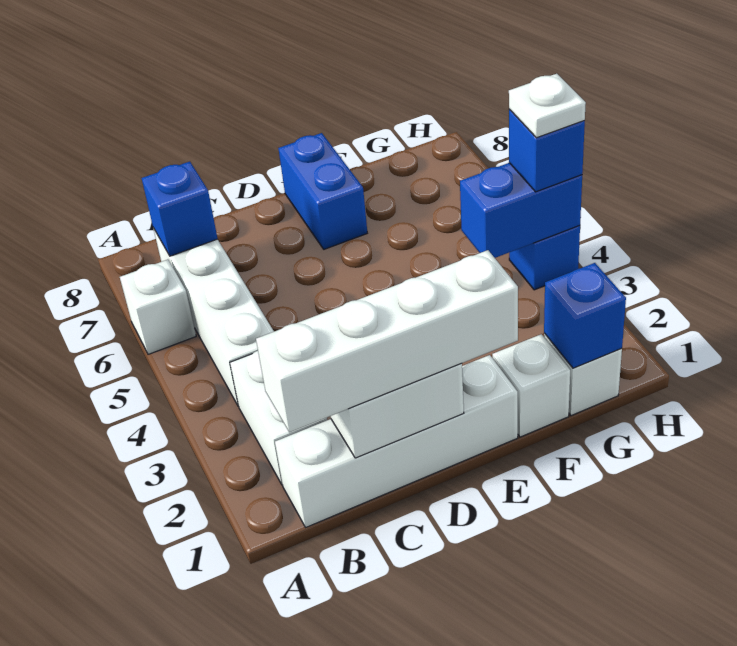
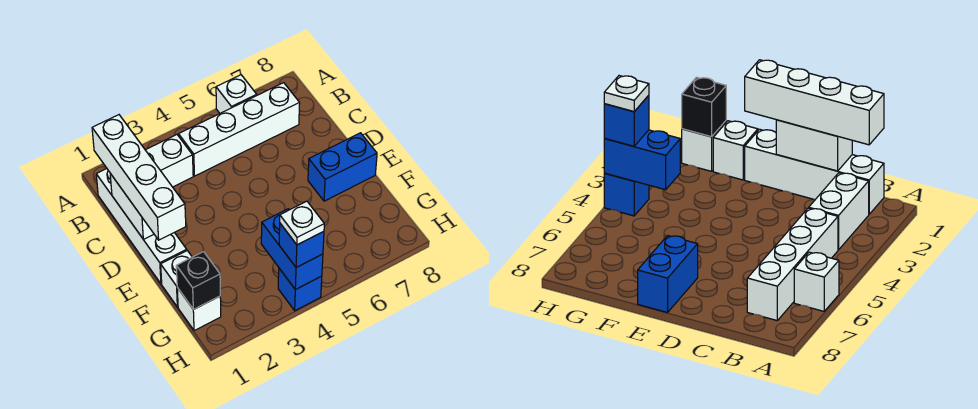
blue brick B7 level 2 -> none
blue brick G1 level 2 -> black brick G1 level 2

